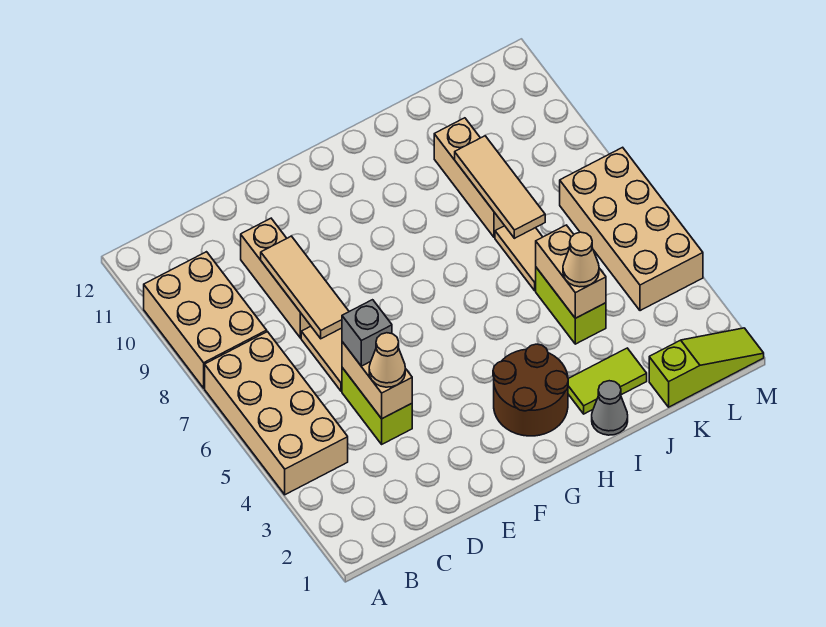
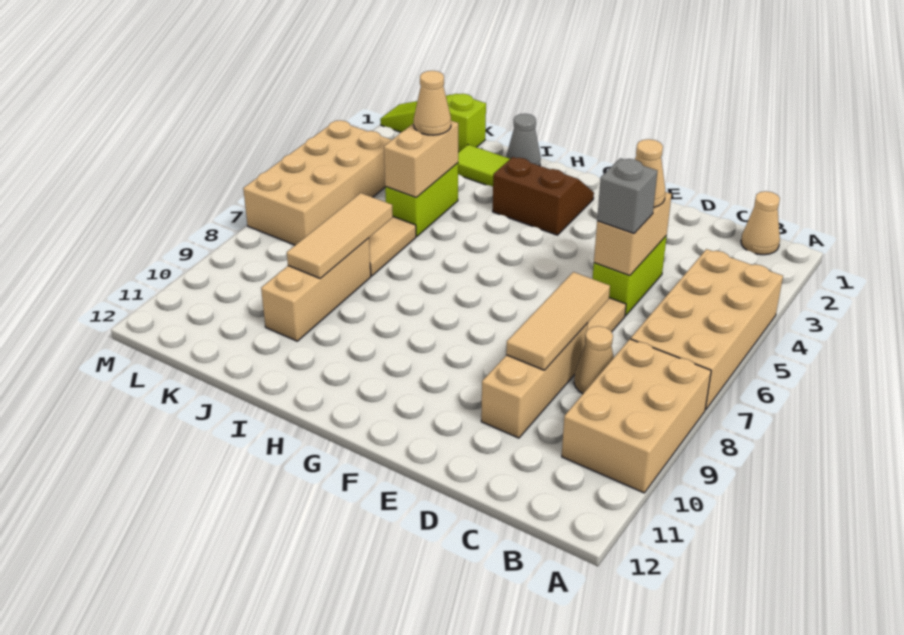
none -> tan cone B1 level 1
none -> tan cone C8 level 1
brown round brick G2:H3 level 1 -> brown slope G2:H3 level 1 top 3

